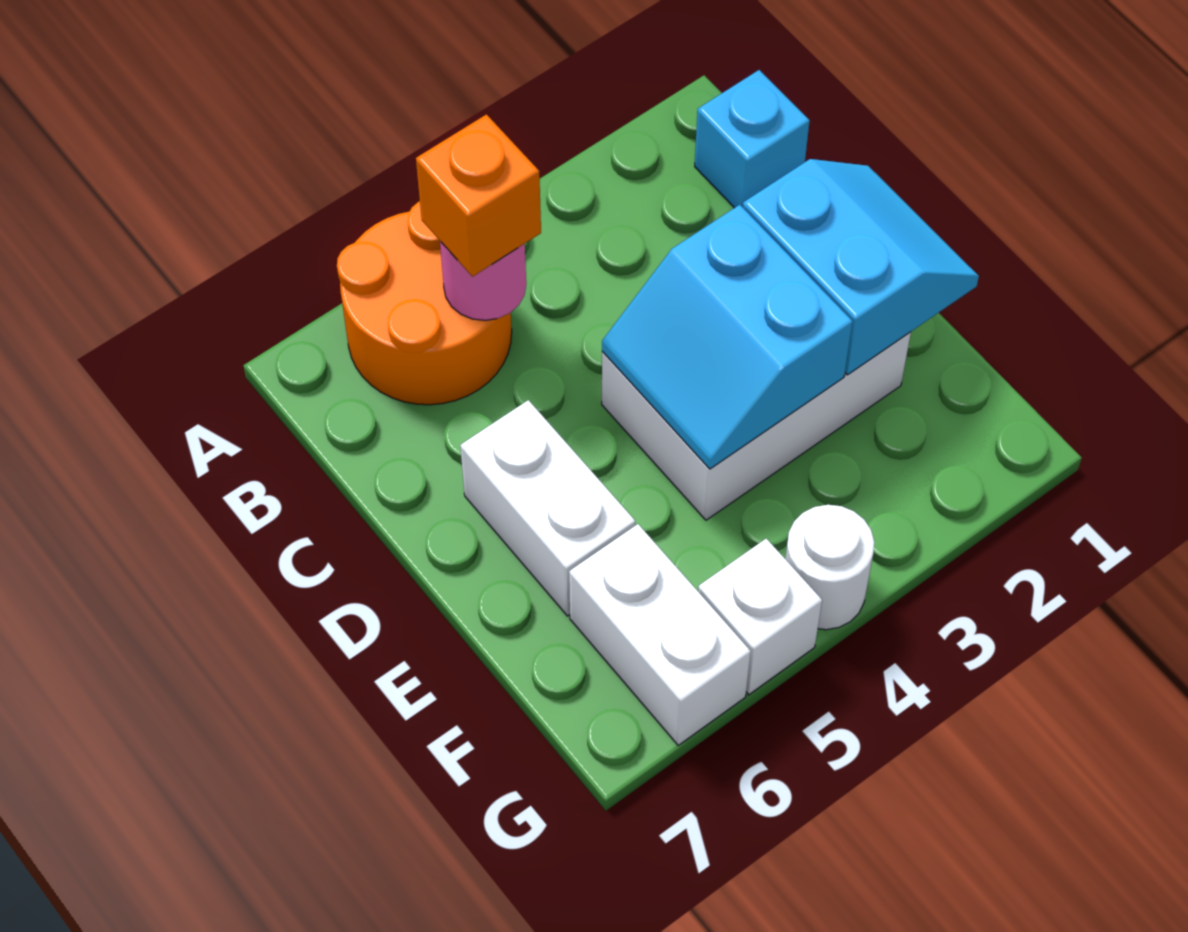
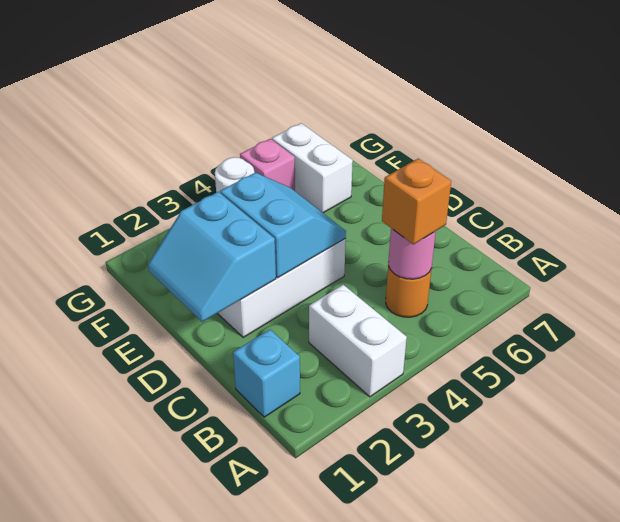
orange round brick A5:B6 level 1 -> orange round brick B5 level 1
white brick D6:E6 level 1 -> white brick A3:B3 level 1
white brick G5 level 1 -> pink brick G5 level 1

